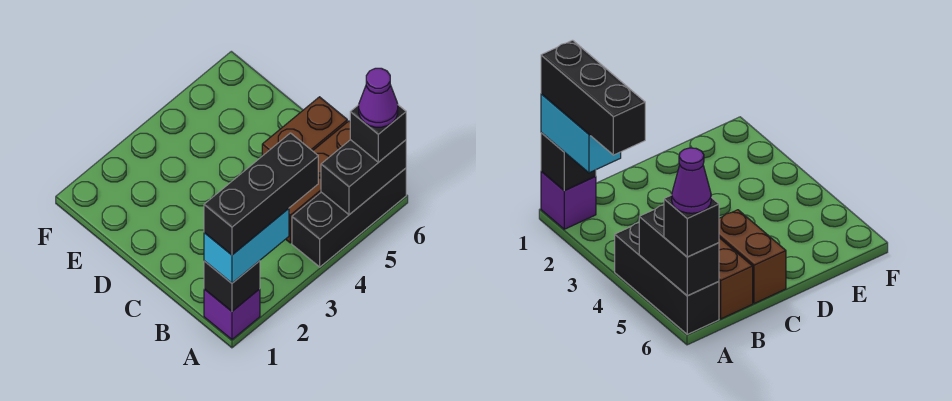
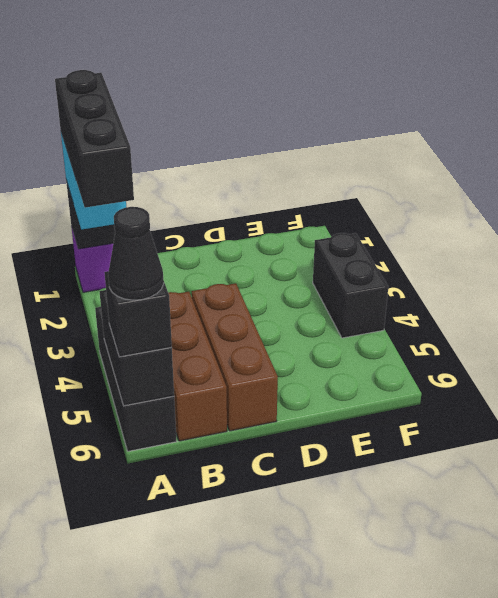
purple cone A6 level 4 -> black cone A6 level 4
brown brick C5:C6 level 1 -> brown brick C4:C6 level 1
none -> black brick F3:F4 level 1

